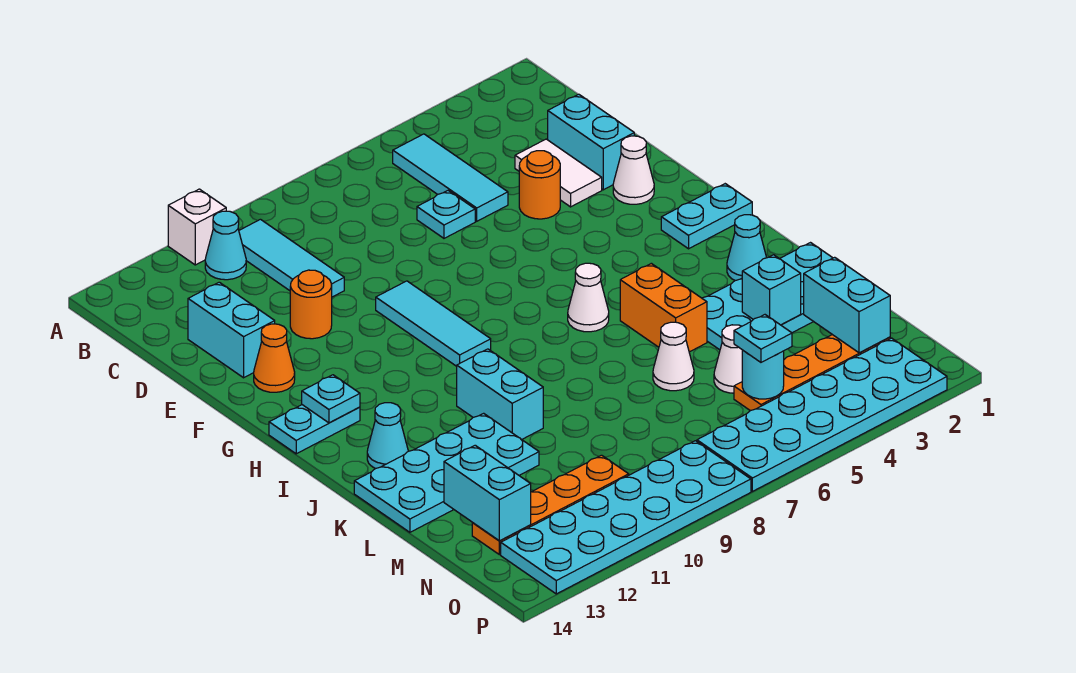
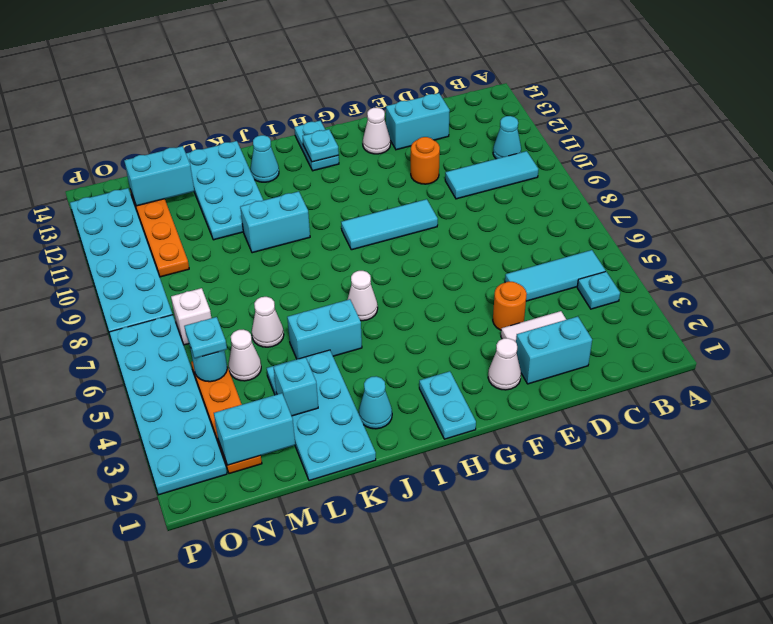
white brick A11 level 1 -> white brick N7 level 1
cyan plate D6 level 1 -> cyan plate B4 level 1
orange cone F13 level 1 -> white cone F13 level 1
orange brick J5:K5 level 1 -> cyan brick J5:K5 level 1

